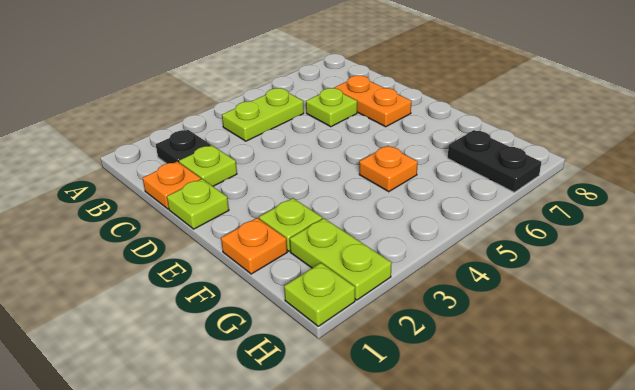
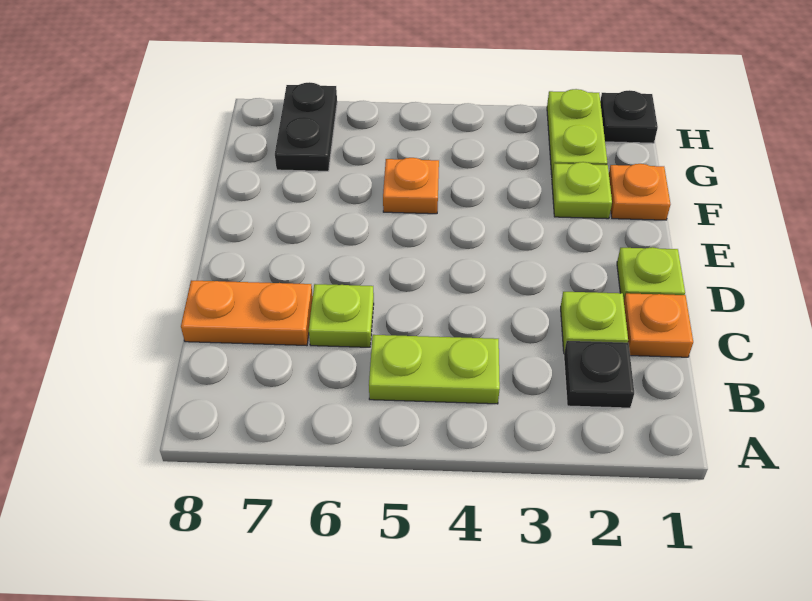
orange plate C7:D7 level 1 -> orange plate C7:C8 level 1
lime plate H1 level 1 -> black plate H1 level 1

